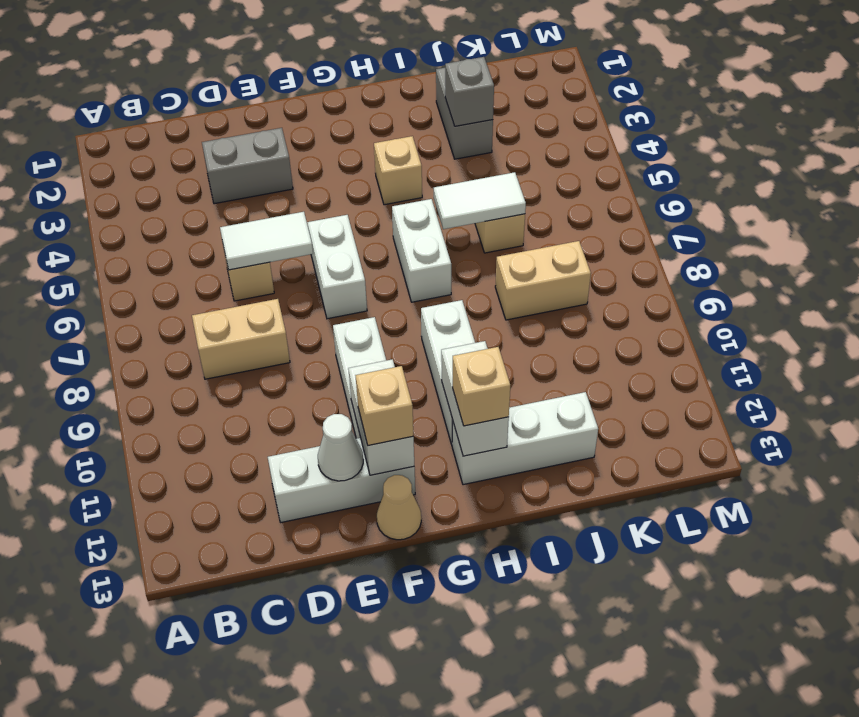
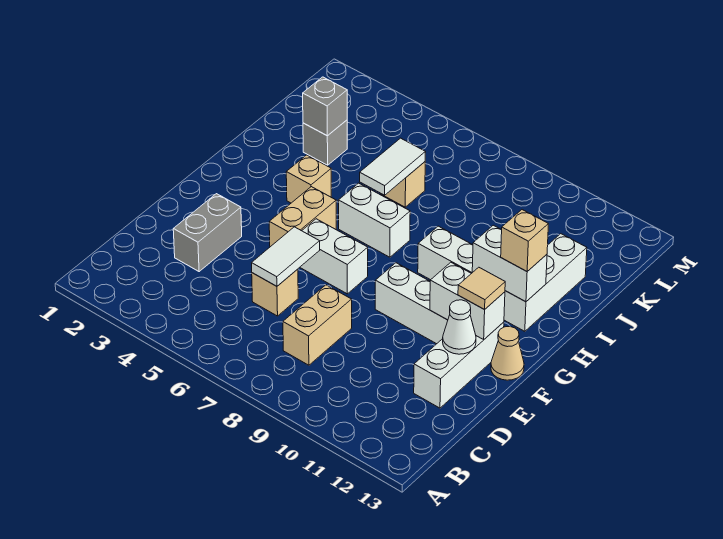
tan brick F12 level 3 -> tan tile F12 level 3
grey brick J2:J3 level 1 -> grey brick J3 level 1
tan brick J8:K8 level 1 -> tan brick F5:G5 level 1

